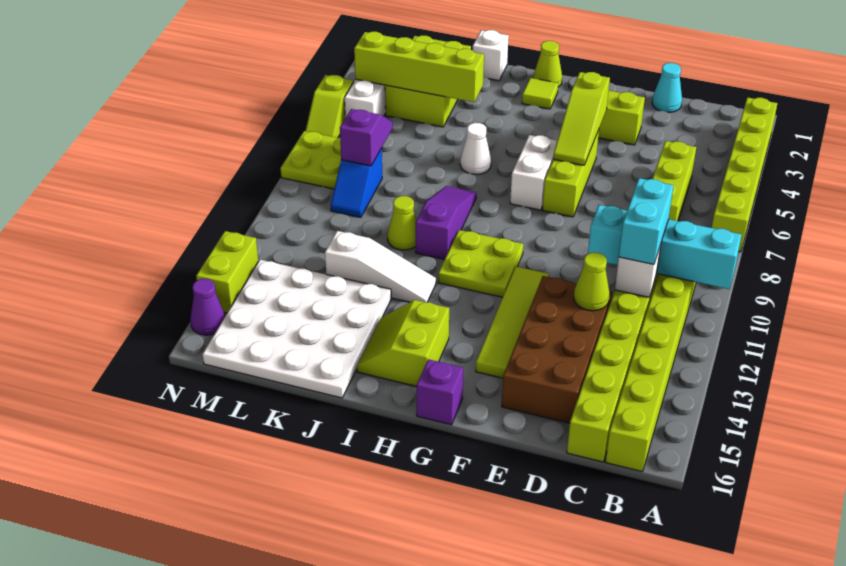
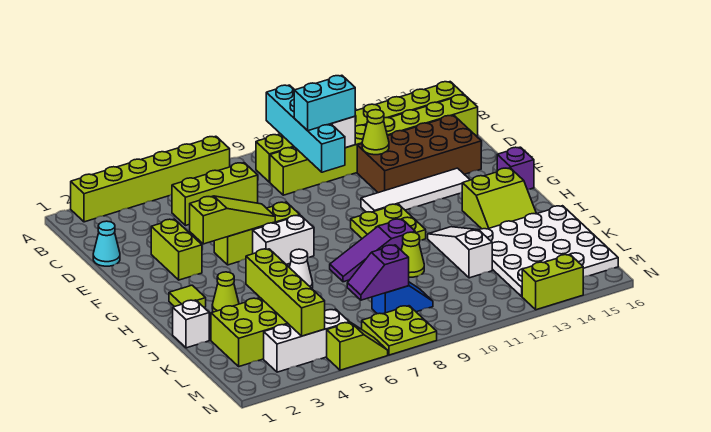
lime tile F11:F14 level 1 -> white tile F11:F14 level 1
lime cone H1 level 1 -> lime cone I3 level 1
purple cone N15 level 1 -> none

